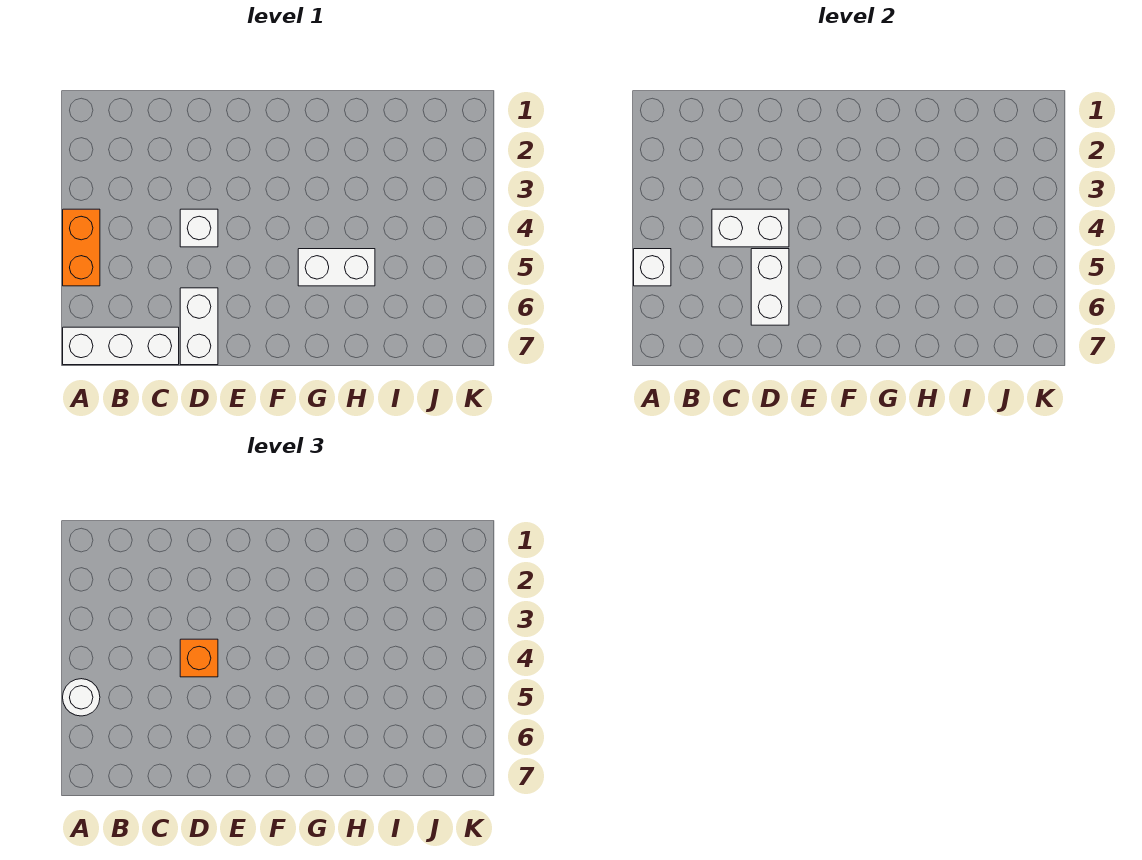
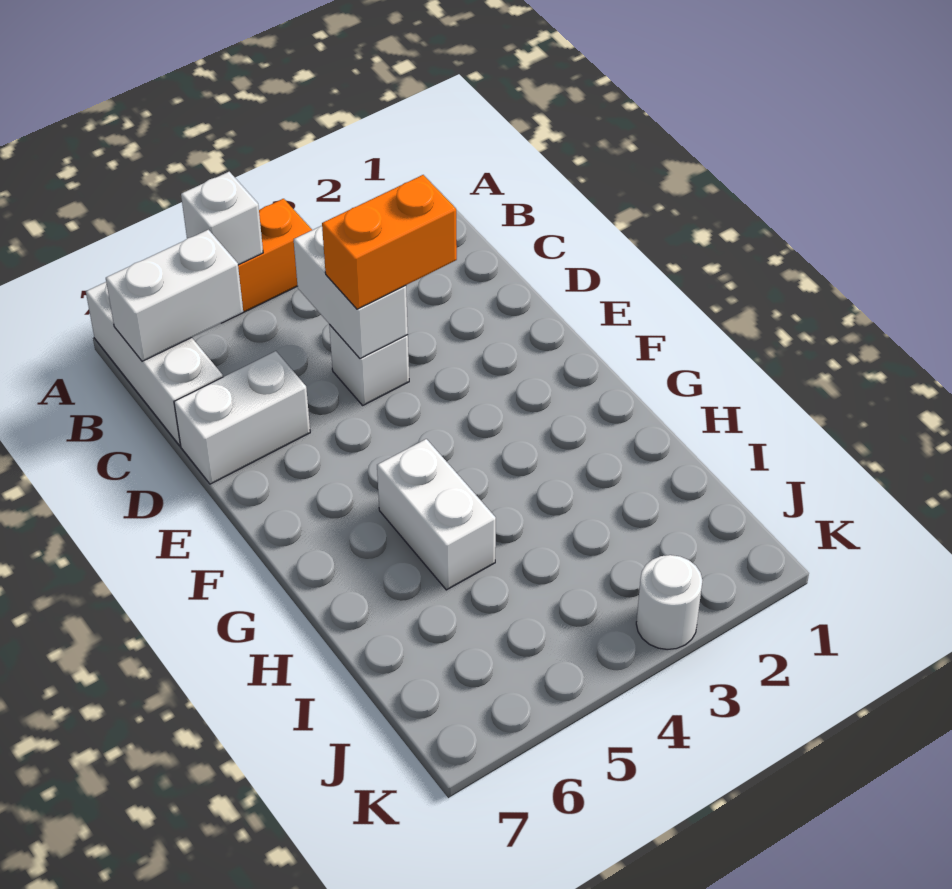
white round brick A5 level 3 -> white round brick K3 level 1
orange brick D4 level 3 -> orange brick D3:D4 level 3
white brick D5:D6 level 2 -> white brick B6:B7 level 2

